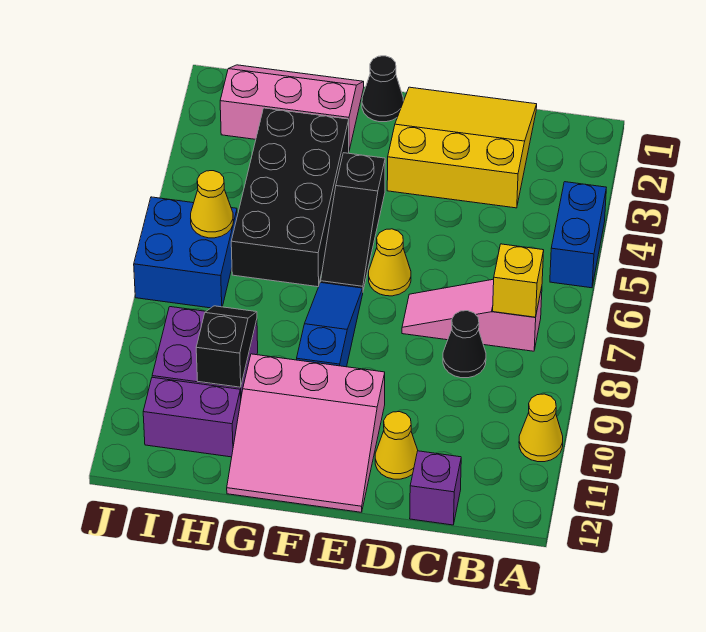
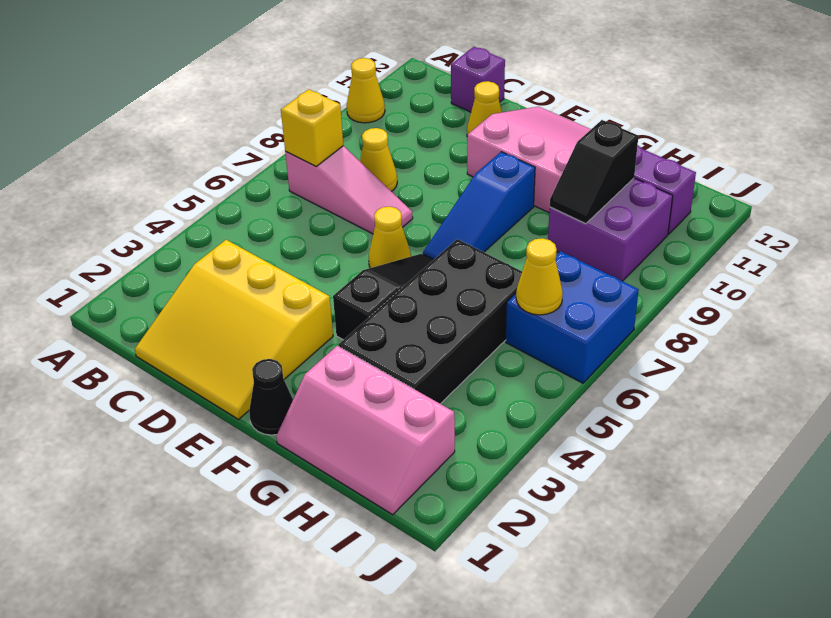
blue brick A4:A5 level 1 -> none
black cone C8 level 1 -> yellow cone C8 level 1

